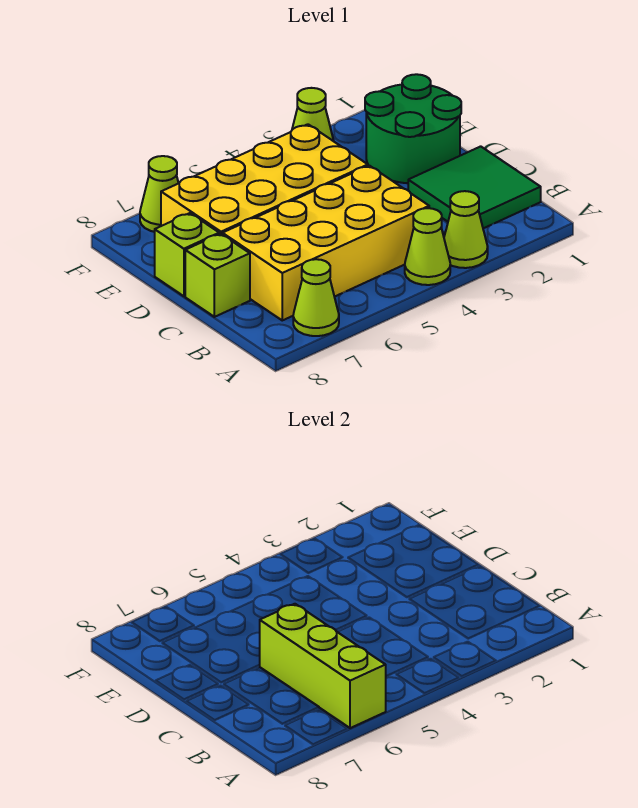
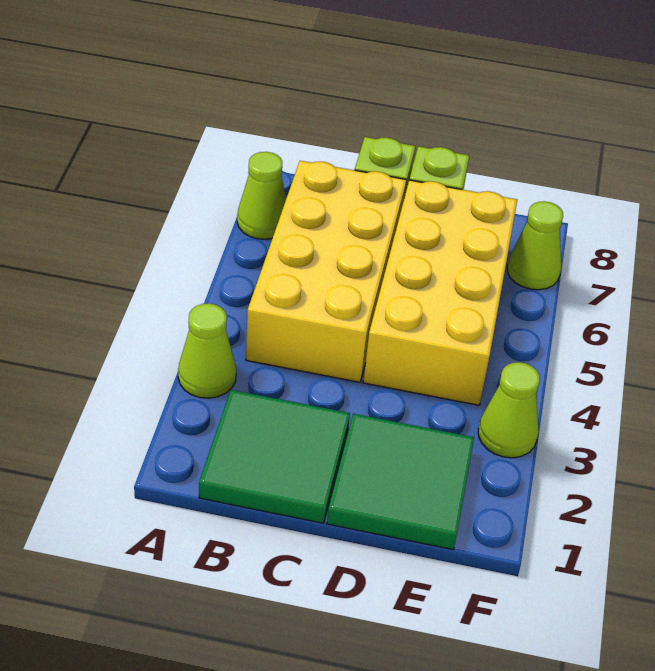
lime cone A4 level 1 -> none
lime brick A6:C6 level 2 -> none
green round brick D1:E2 level 1 -> green tile D1:E2 level 1

